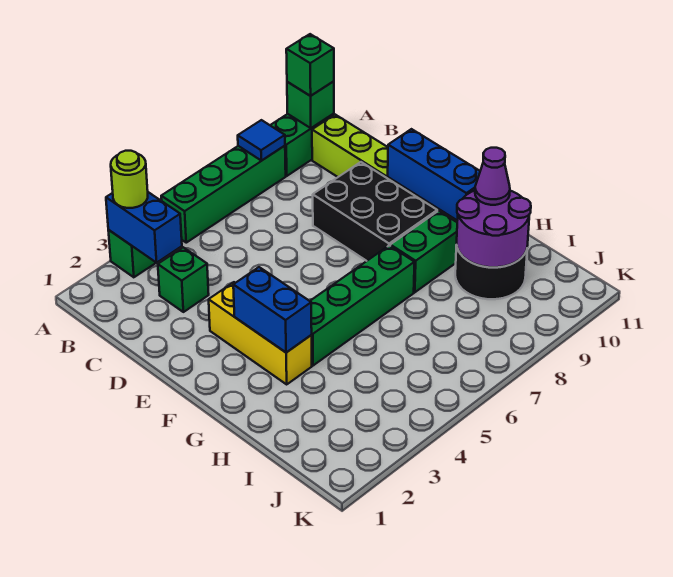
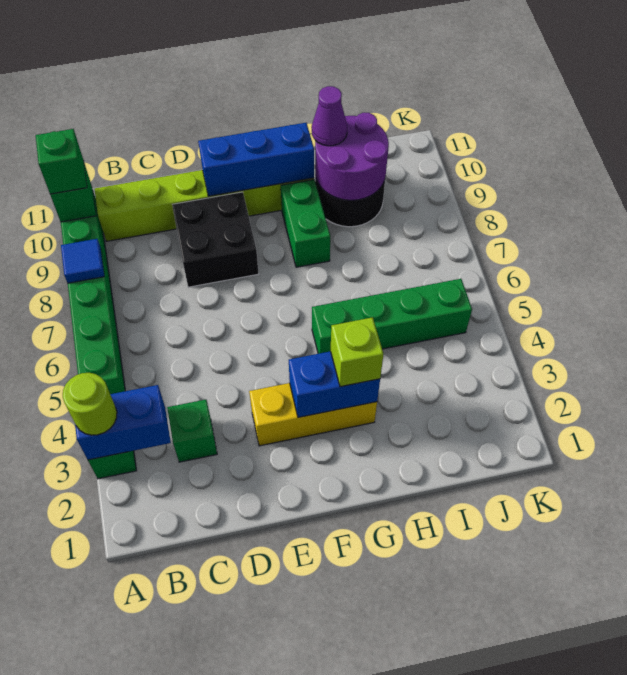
black brick D8:F9 level 1 -> black brick D8:E9 level 1
none -> lime brick G3 level 3
green brick G4:G7 level 1 -> green brick G5:J5 level 1

